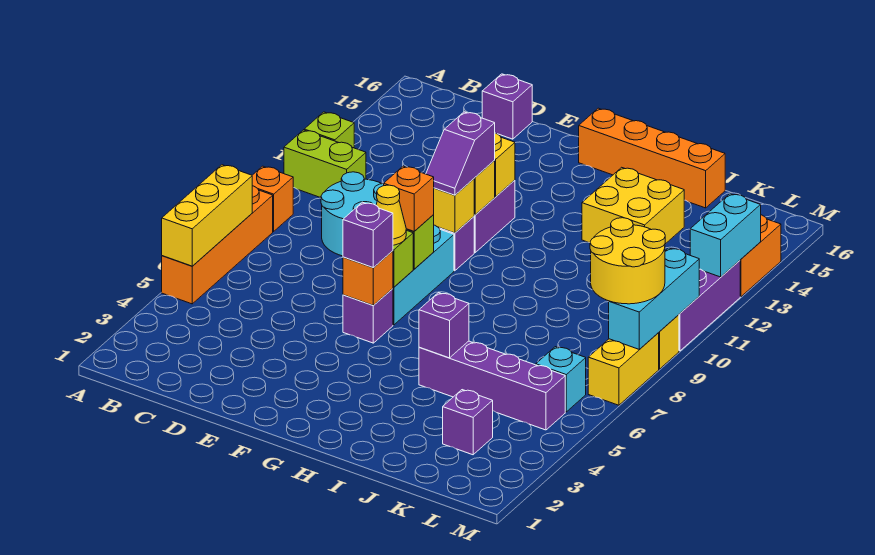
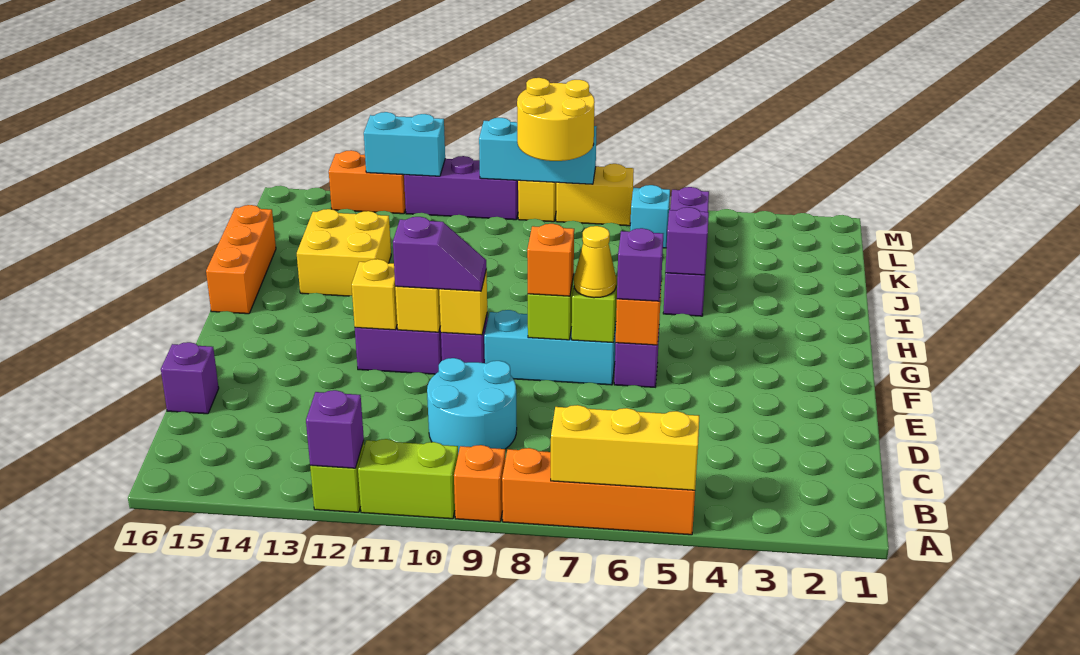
lime brick A11:B11 level 1 -> lime brick A10:A11 level 1
orange brick G16:J16 level 1 -> orange brick H16:J16 level 1
purple brick K3 level 1 -> purple brick A12 level 2

